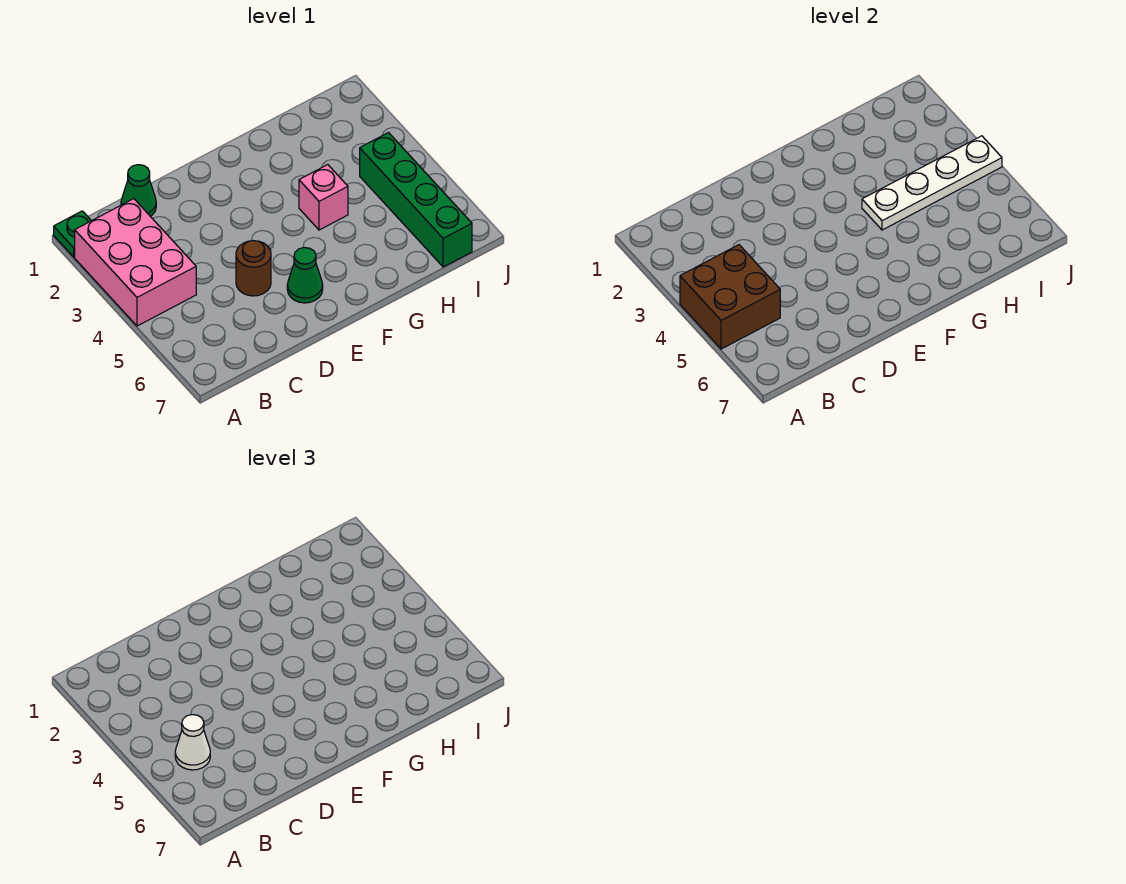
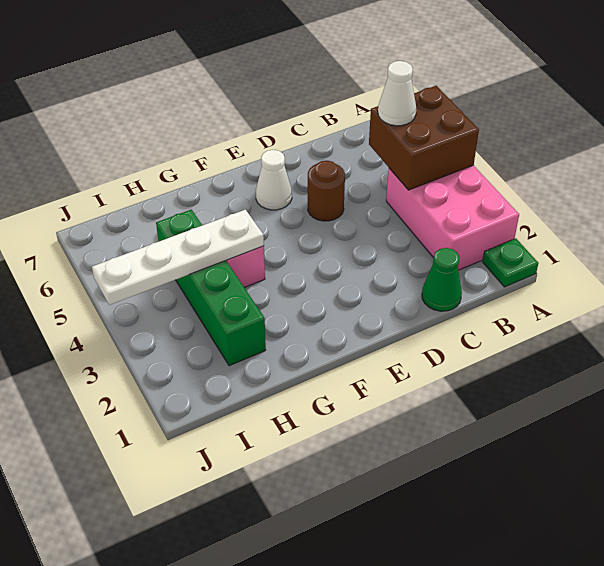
green cone E6 level 1 -> white cone E6 level 1
green brick I4:I7 level 1 -> green brick H2:H5 level 1

